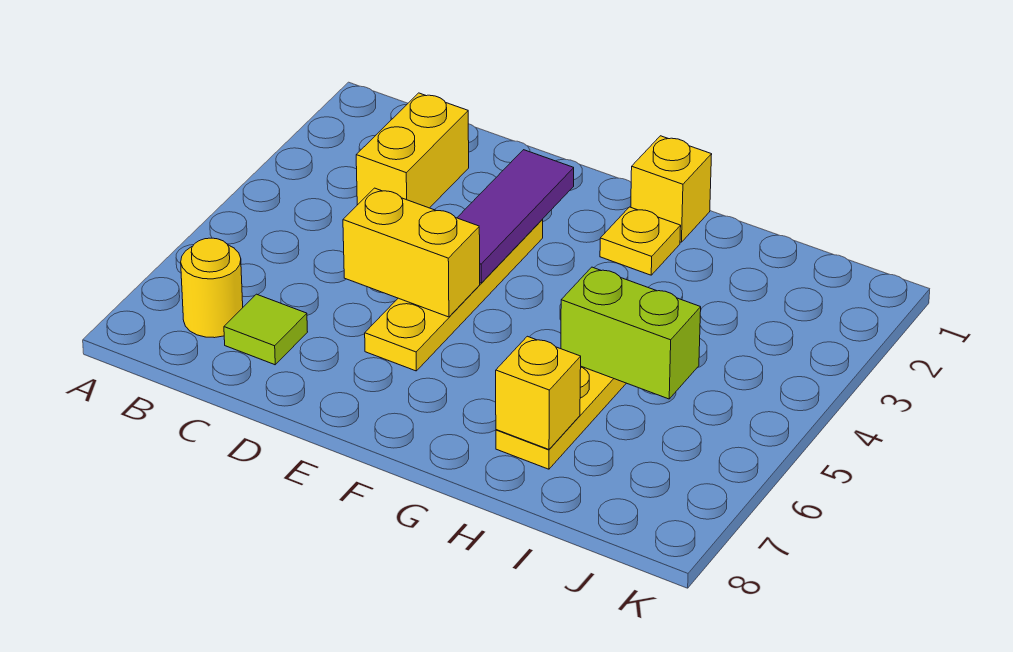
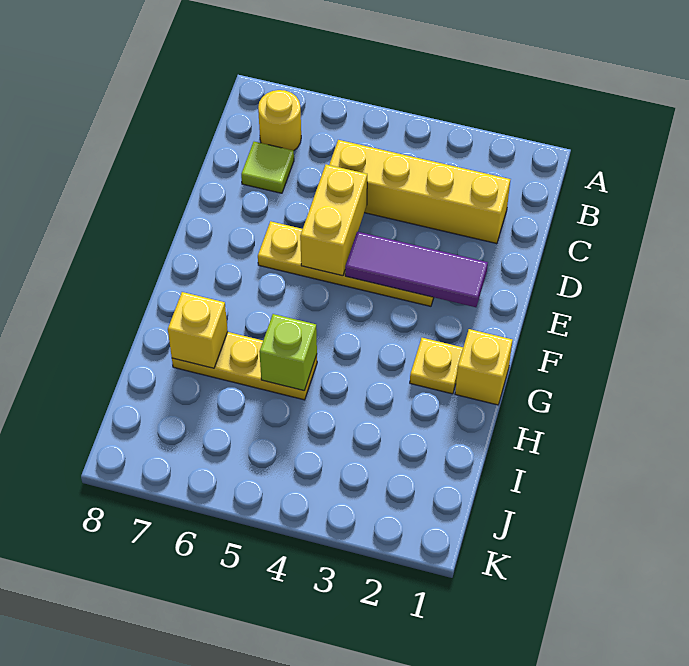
yellow brick C2:C3 level 1 -> yellow brick C2:C5 level 1
lime brick H5:I5 level 2 -> lime brick H5 level 2

